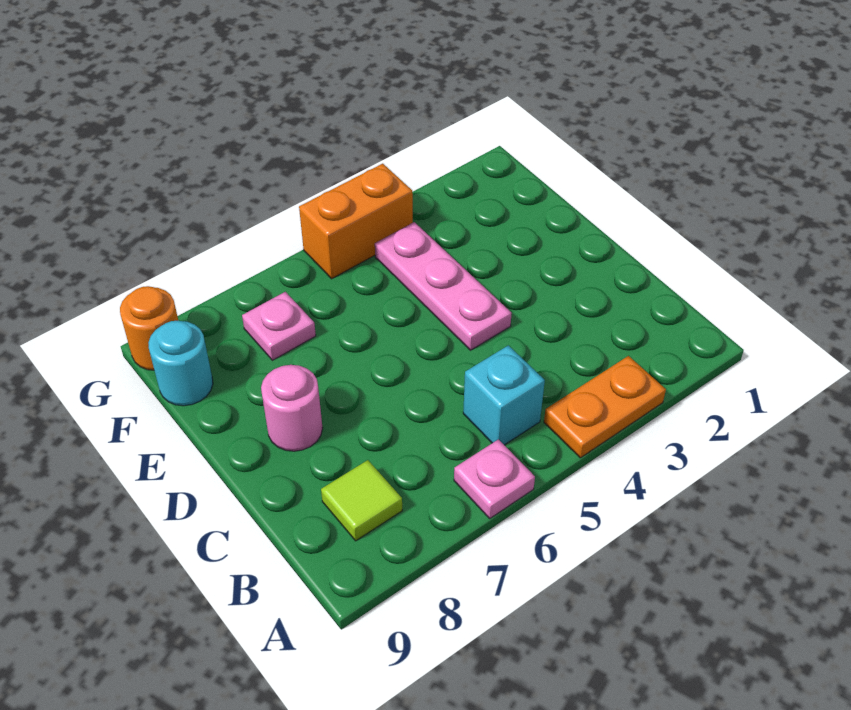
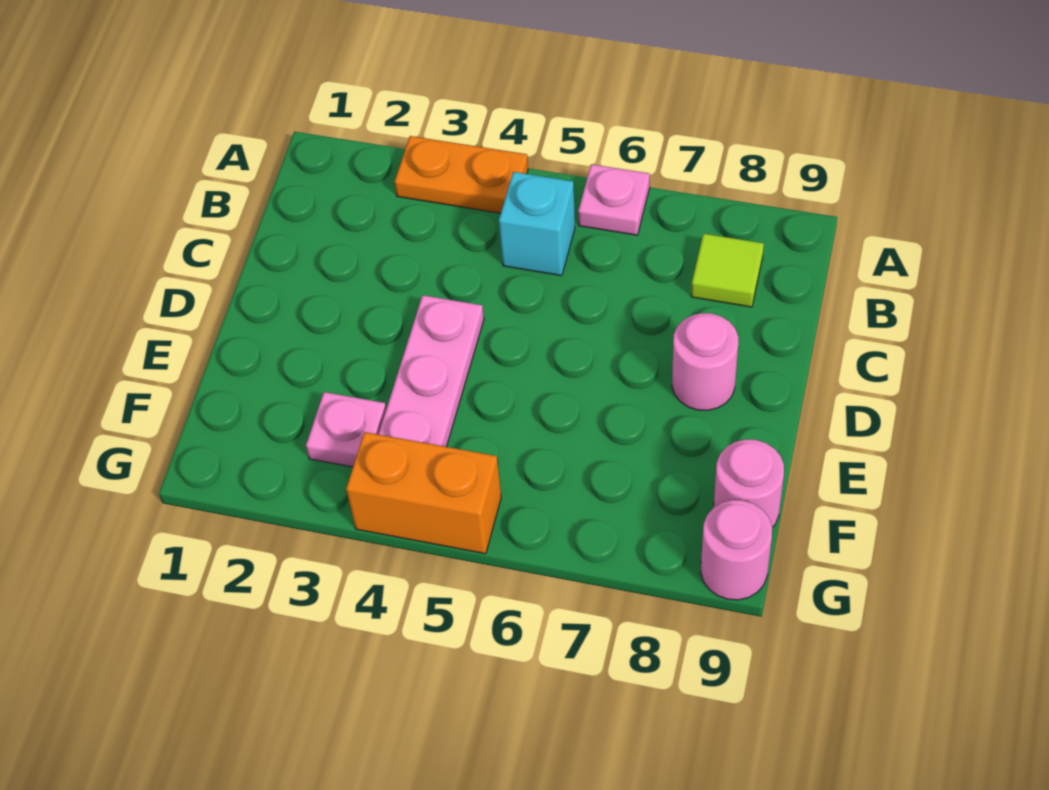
pink plate F7 level 1 -> pink plate F3 level 1
cyan round brick F9 level 1 -> pink round brick F9 level 1
orange round brick G9 level 1 -> pink round brick G9 level 1

